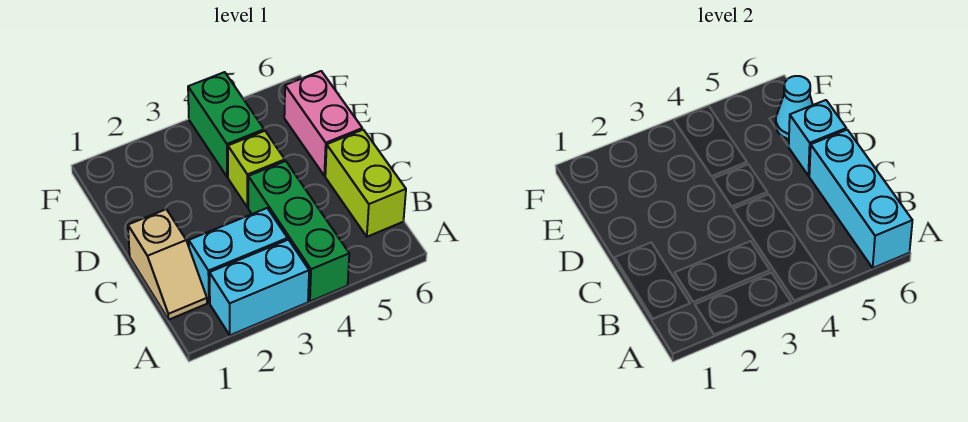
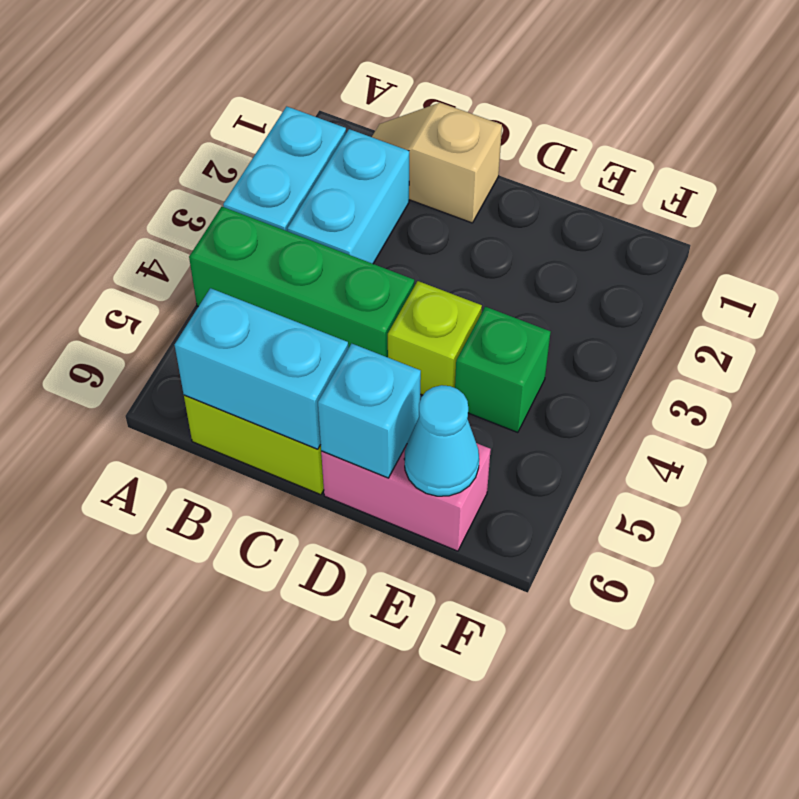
cyan brick A6:C6 level 2 -> cyan brick B6:C6 level 2
green brick E4:F4 level 1 -> green brick E4 level 1

